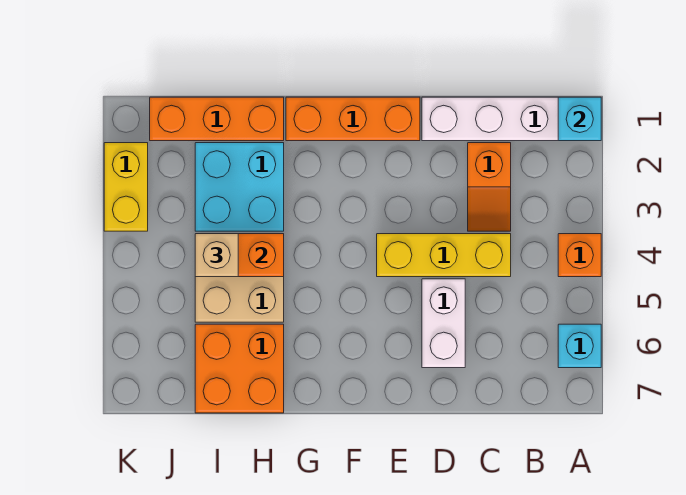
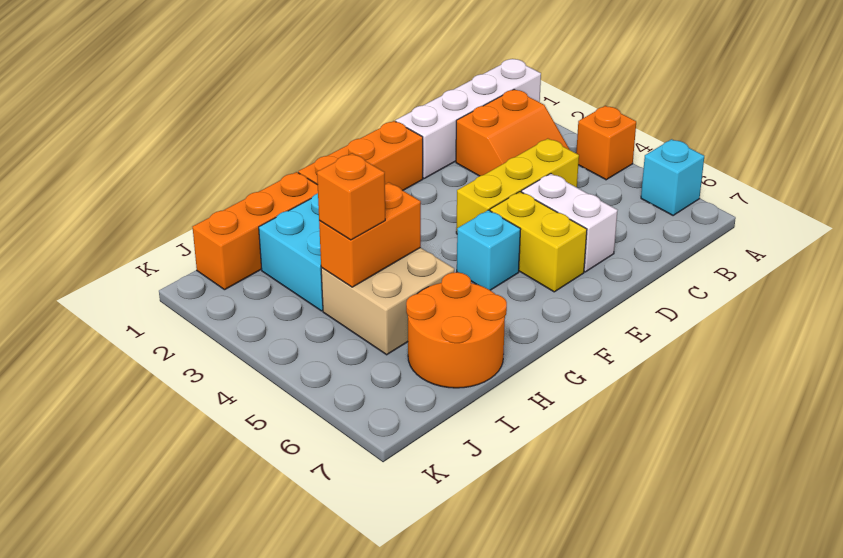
cyan brick A1 level 2 -> cyan brick F5 level 1
orange slope C2:C3 level 1 top 2 -> orange slope B2:C3 level 1 top 2
orange brick H6:I7 level 1 -> orange round brick H6:I7 level 1
tan brick I4 level 3 -> orange brick I4 level 3
yellow brick K2:K3 level 1 -> yellow brick E5:E6 level 1

